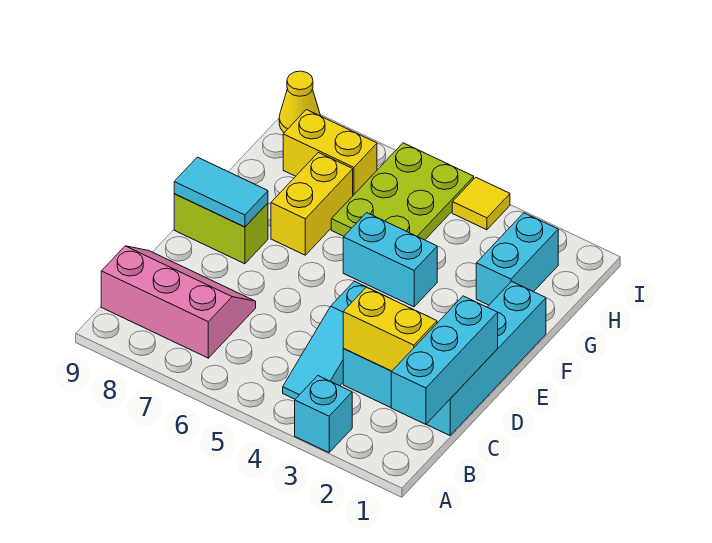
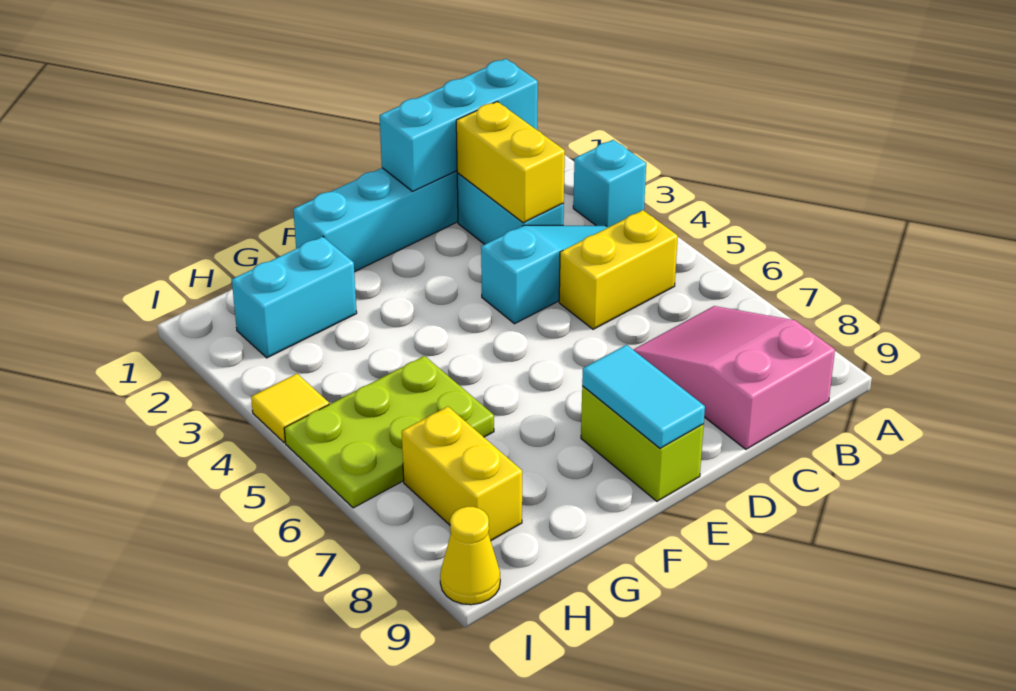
pink slope B7:C9 level 1 top B -> pink slope B7:C9 level 1 top 9
cyan brick F4:F5 level 1 -> none
yellow brick F7:G7 level 1 -> yellow brick B5:C5 level 1

